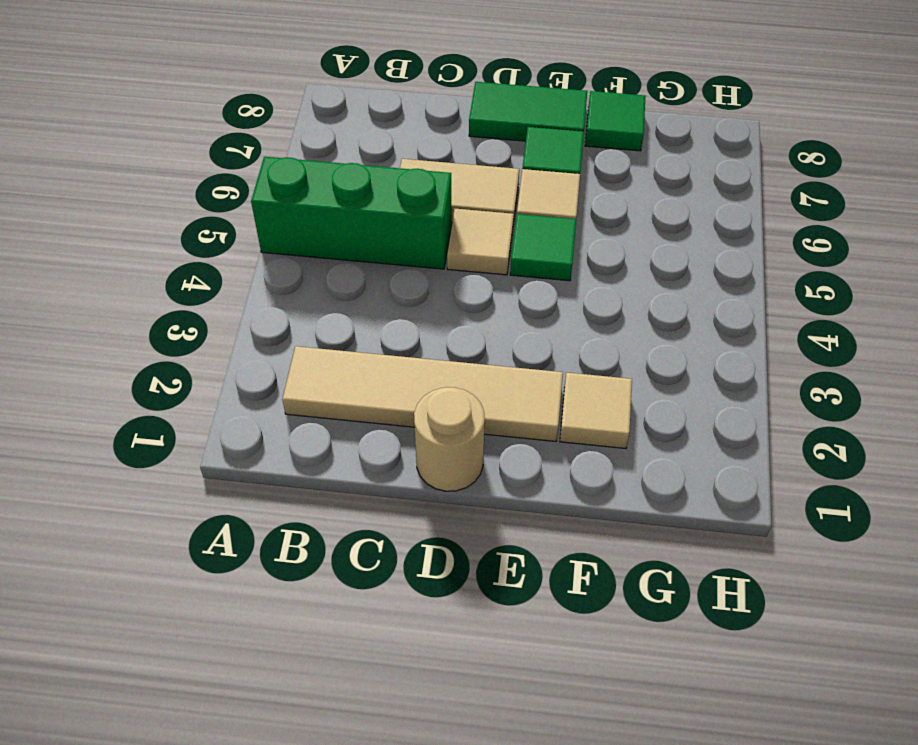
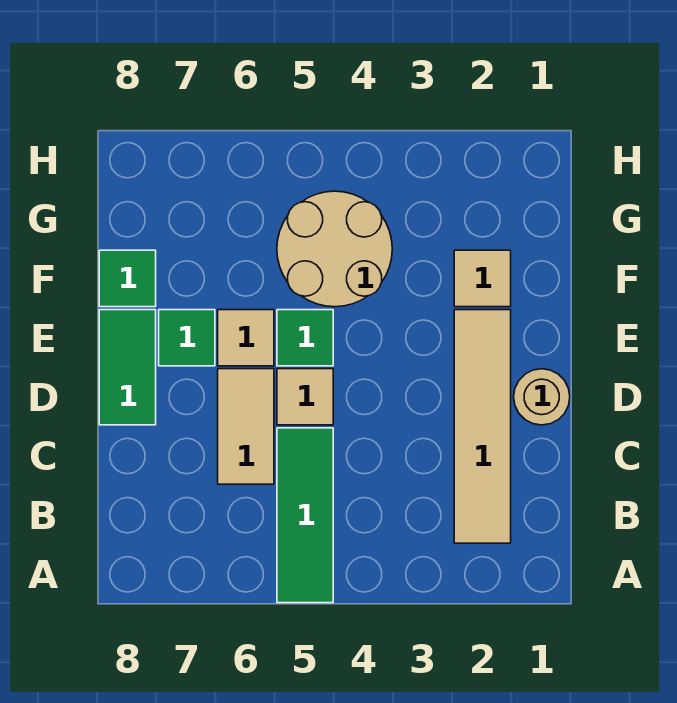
green brick A5:C5 level 1 -> green tile A5:C5 level 1
none -> tan round brick F4:G5 level 1

